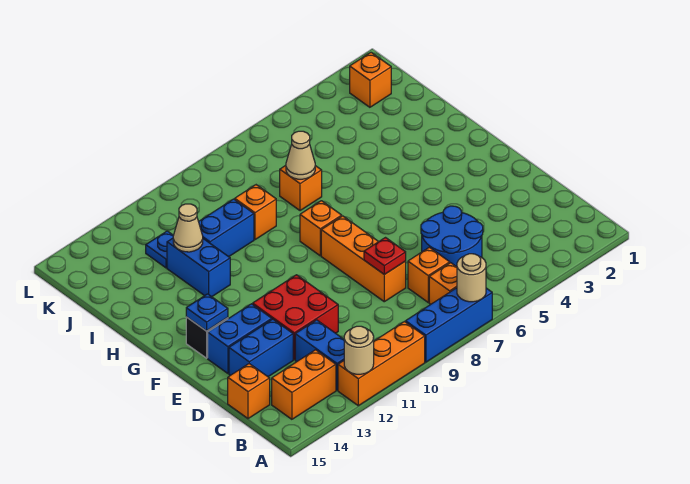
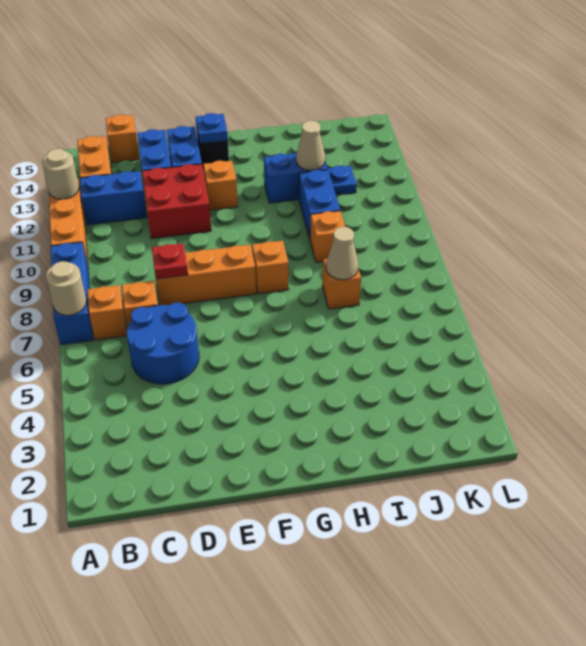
orange brick K2 level 1 -> orange brick F12 level 1

